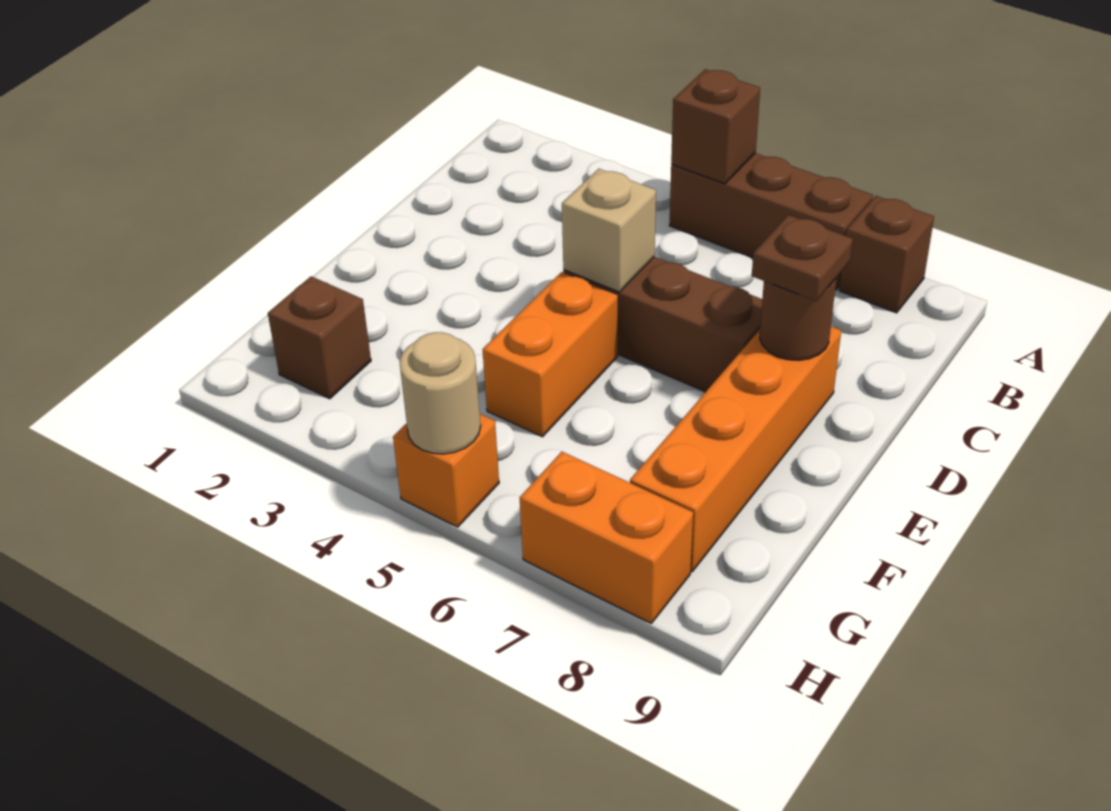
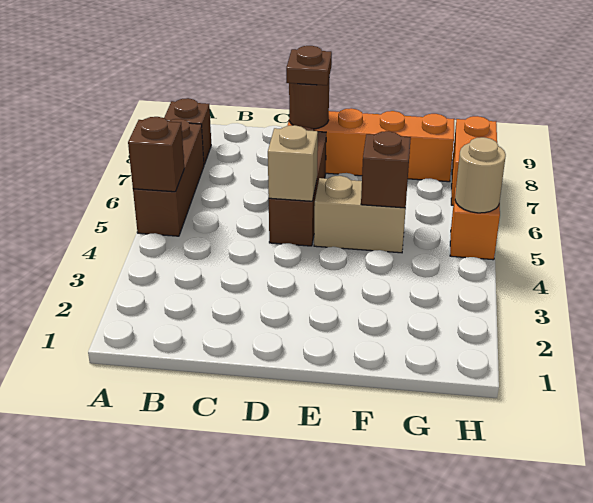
orange brick E5:F5 level 1 -> tan brick E5:F5 level 1
brown brick G2 level 1 -> brown brick F5 level 2

